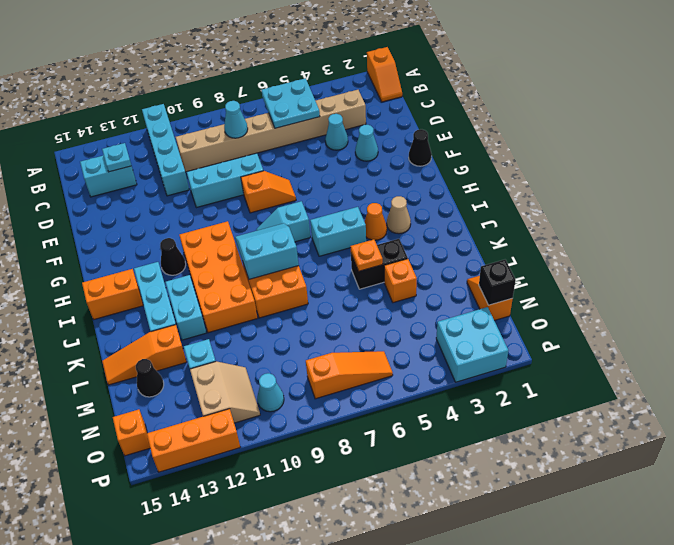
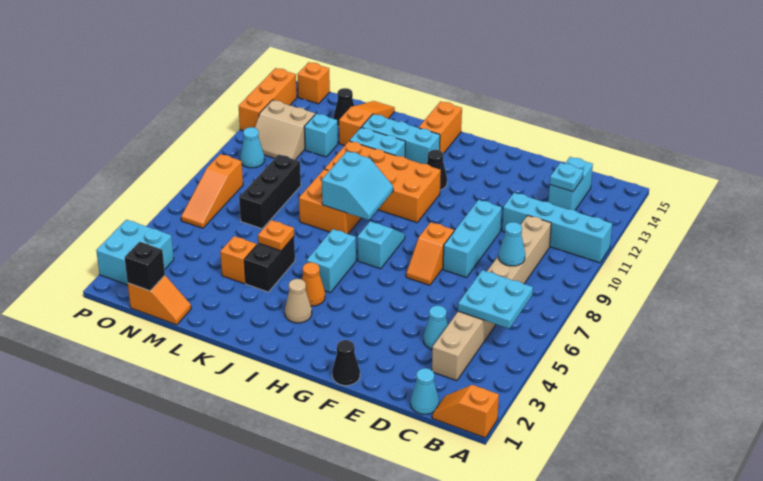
cyan cone E3 level 1 -> cyan cone C1 level 1
none -> black brick M7:M9 level 1

